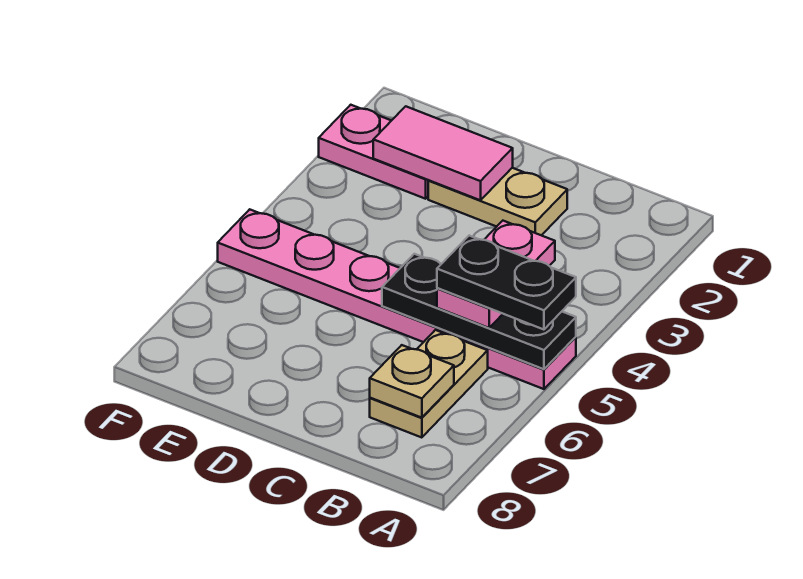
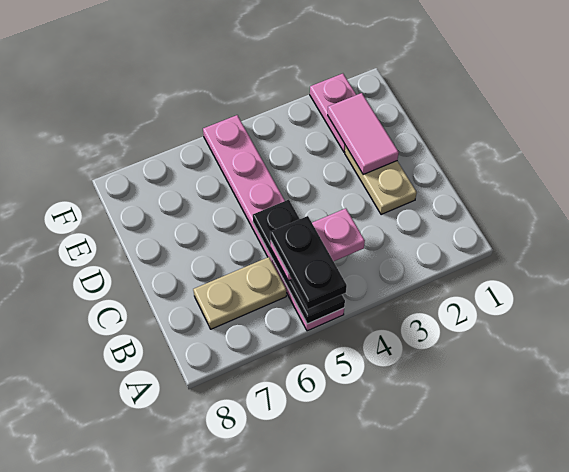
tan plate B7 level 2 -> none

